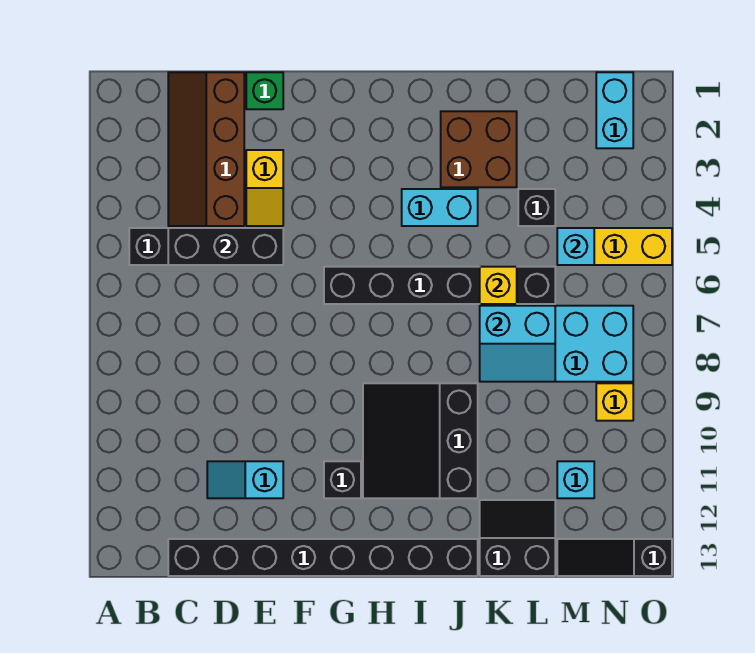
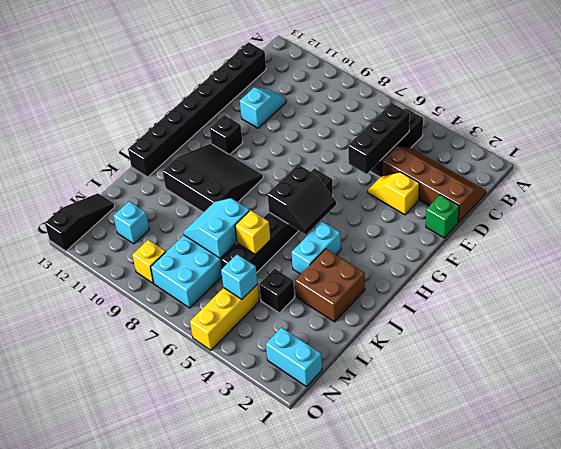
black slope K12:L13 level 1 top 13 -> black slope H5:I6 level 2 top 6

